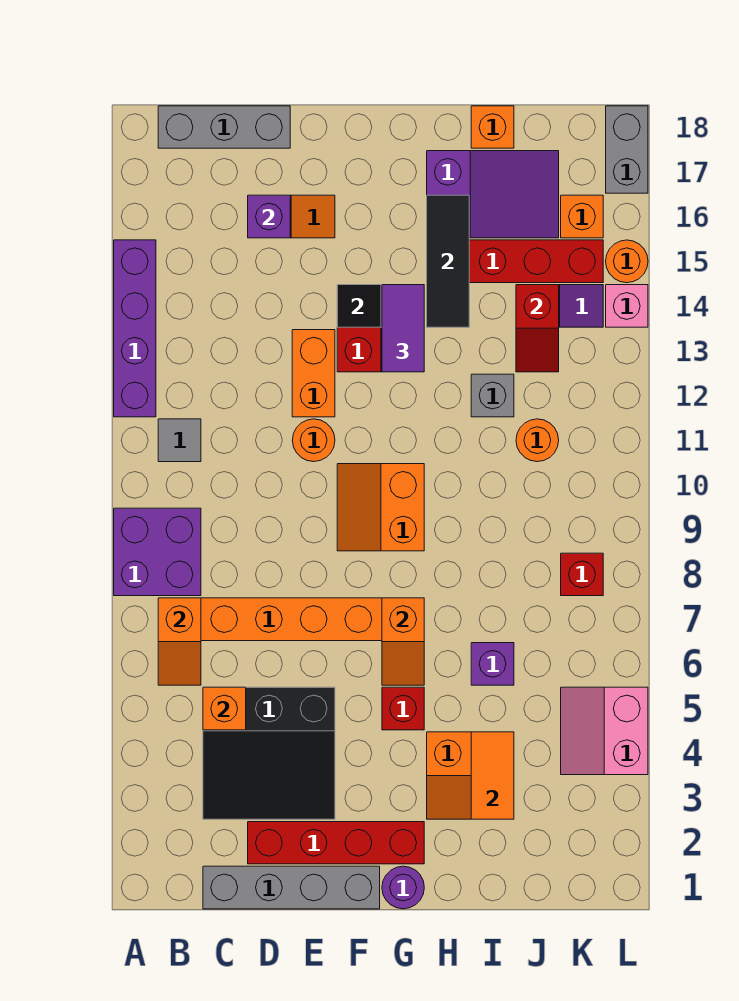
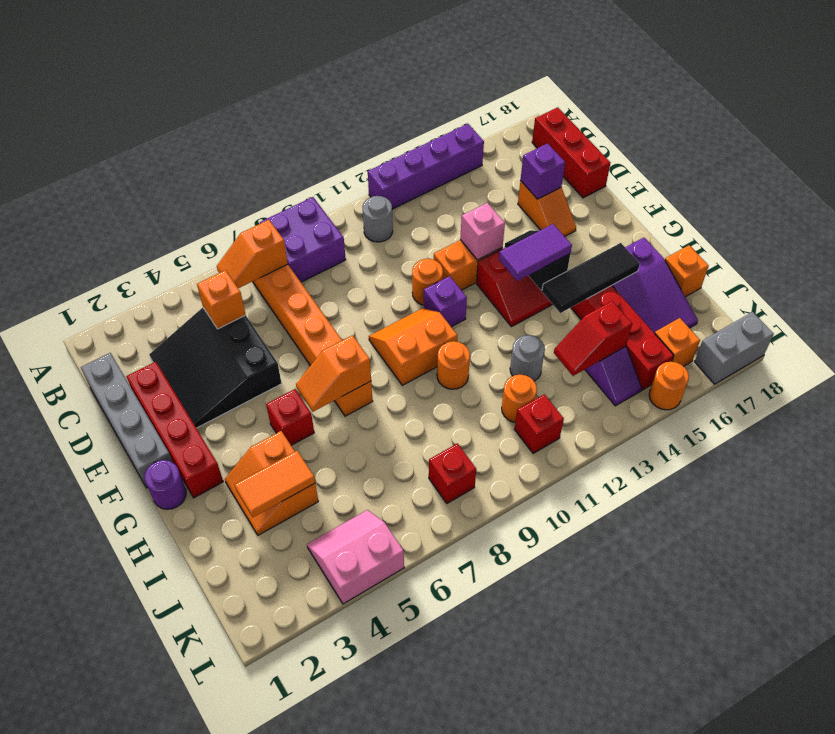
grey tile B11 level 1 -> grey round brick B11 level 1
grey brick B18:D18 level 1 -> red brick B18:D18 level 1
none -> orange round brick H10 level 1
purple brick I6 level 1 -> purple brick F11 level 1
grey brick I12 level 1 -> grey round brick I12 level 1
none -> red brick K11 level 1
pink brick L14 level 1 -> pink brick E13 level 2

